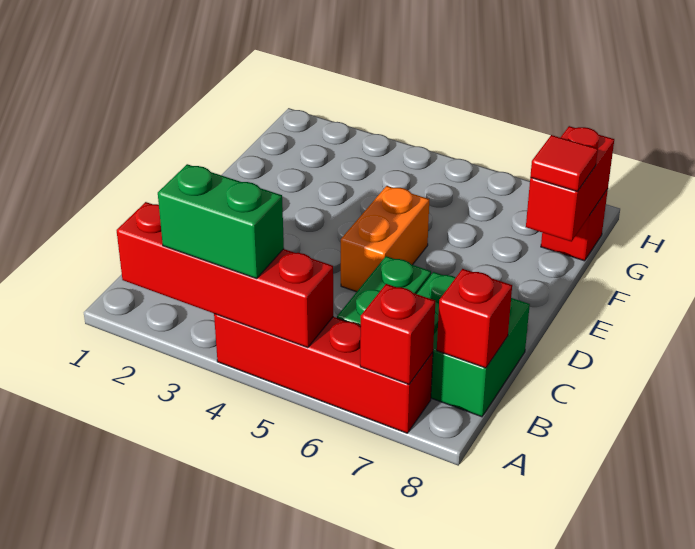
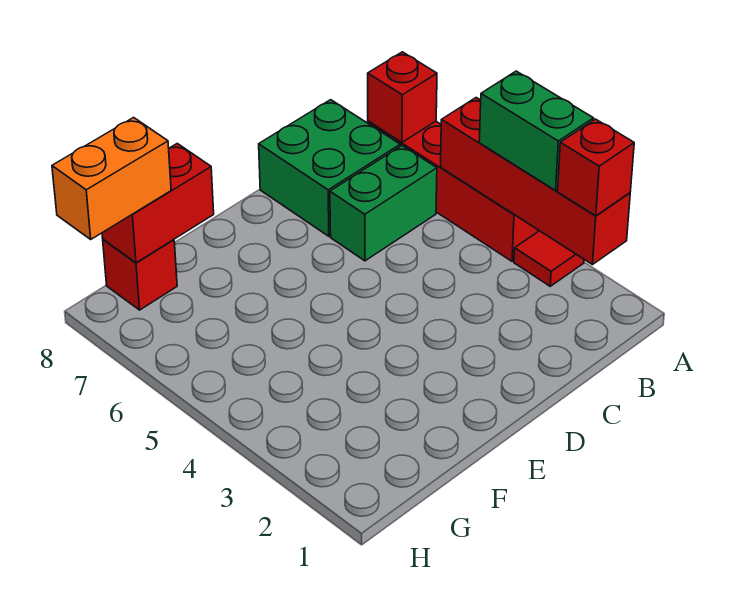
red brick B8 level 2 -> red brick A2 level 3
orange brick D5:E5 level 1 -> orange brick G8:H8 level 3
red tile F8 level 3 -> red tile A3 level 1

